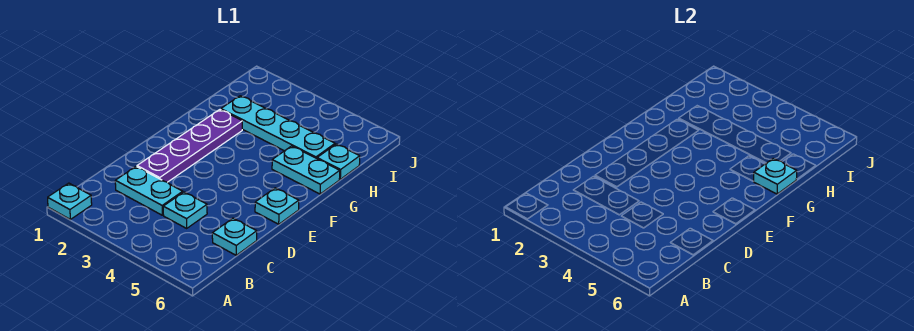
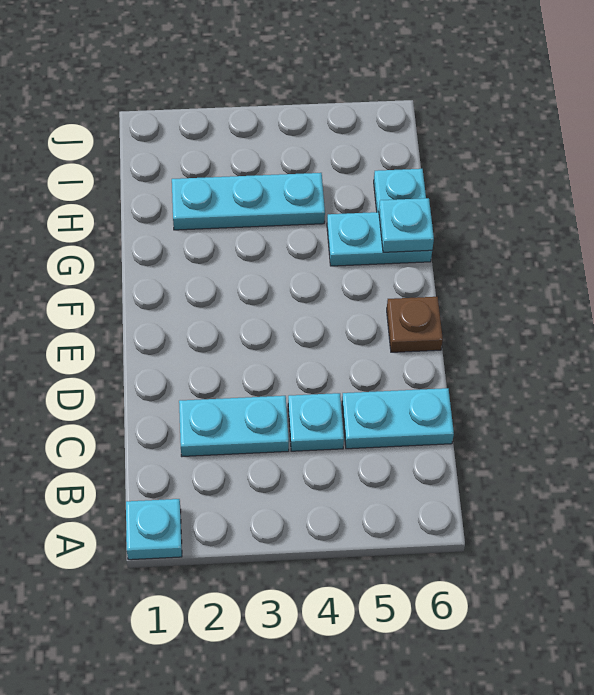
cyan plate C6 level 1 -> cyan plate C5:C6 level 1
purple plate D2:G2 level 1 -> none
cyan plate E6 level 1 -> brown plate E6 level 1
cyan plate H2:H5 level 1 -> cyan plate H2:H4 level 1

